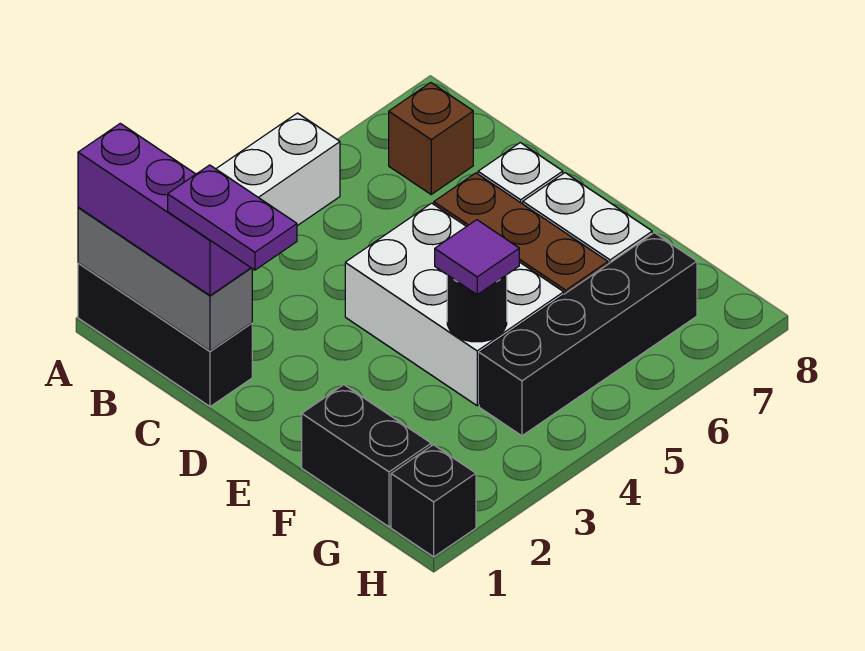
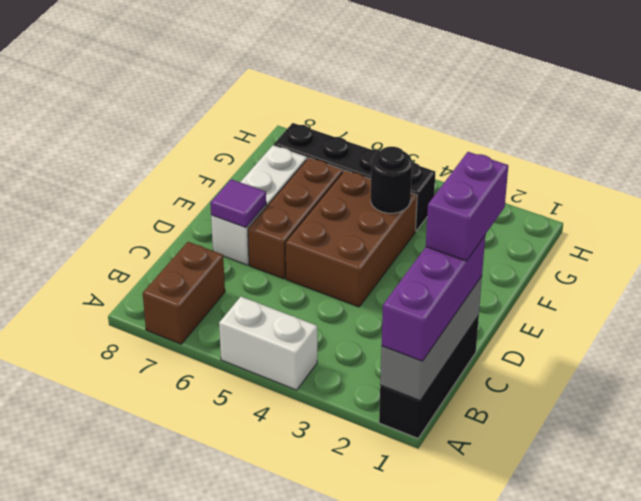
brown brick B7 level 1 -> brown brick A7:B7 level 1
purple plate C1:D1 level 4 -> purple brick C1:D1 level 4
white brick D4:F5 level 1 -> brown brick D4:F5 level 1
black brick F1:G1 level 1 -> none
purple tile F4 level 3 -> purple tile D7 level 2
black brick H1 level 1 -> none

